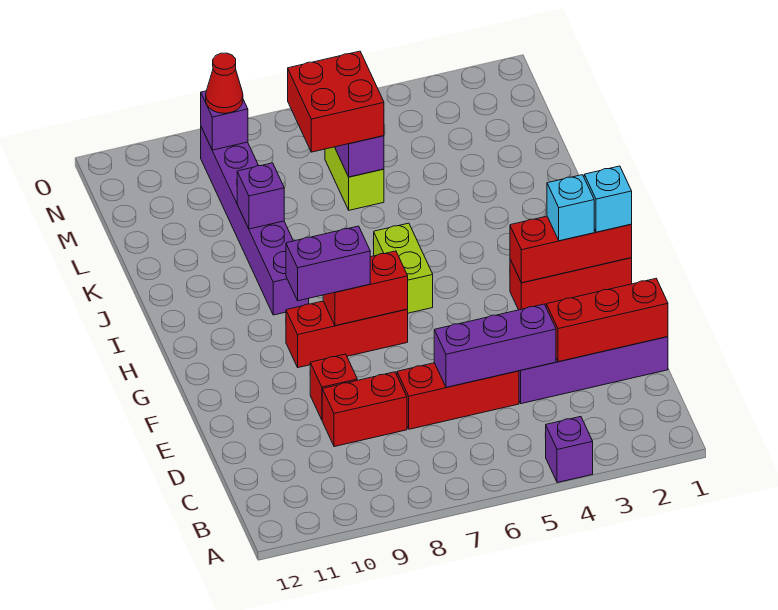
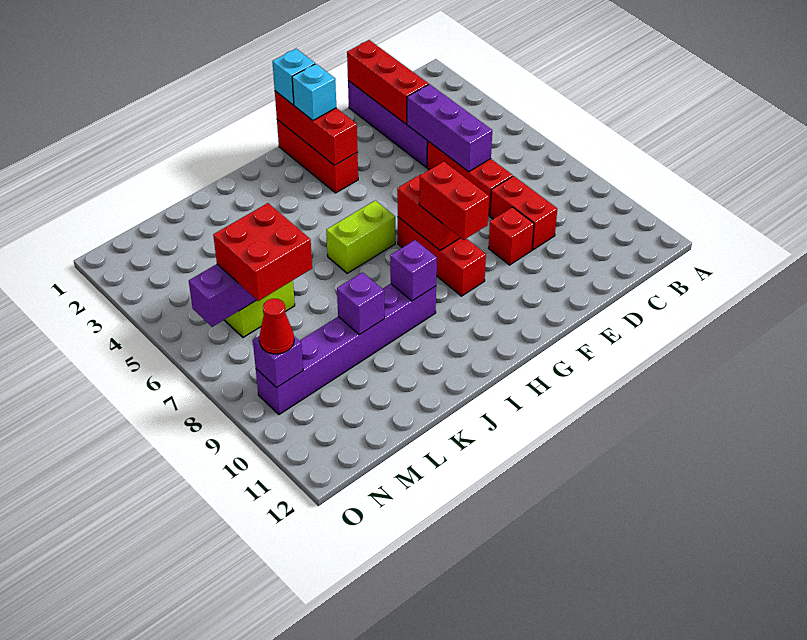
purple brick A4 level 1 -> purple brick I9 level 2
purple brick G8:G9 level 3 -> red brick G8:G9 level 3

